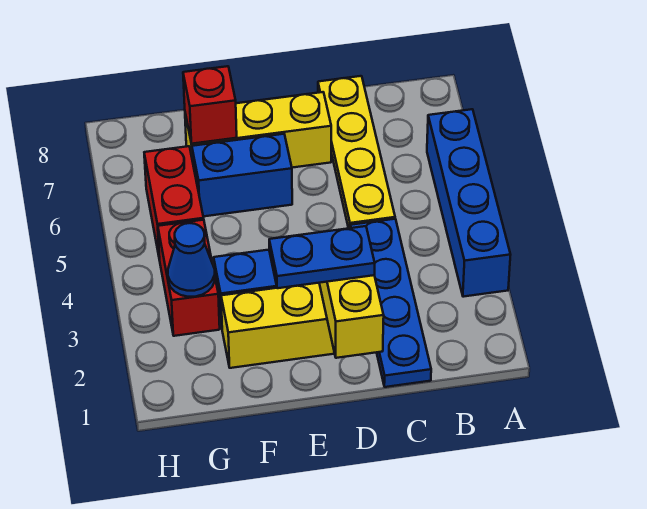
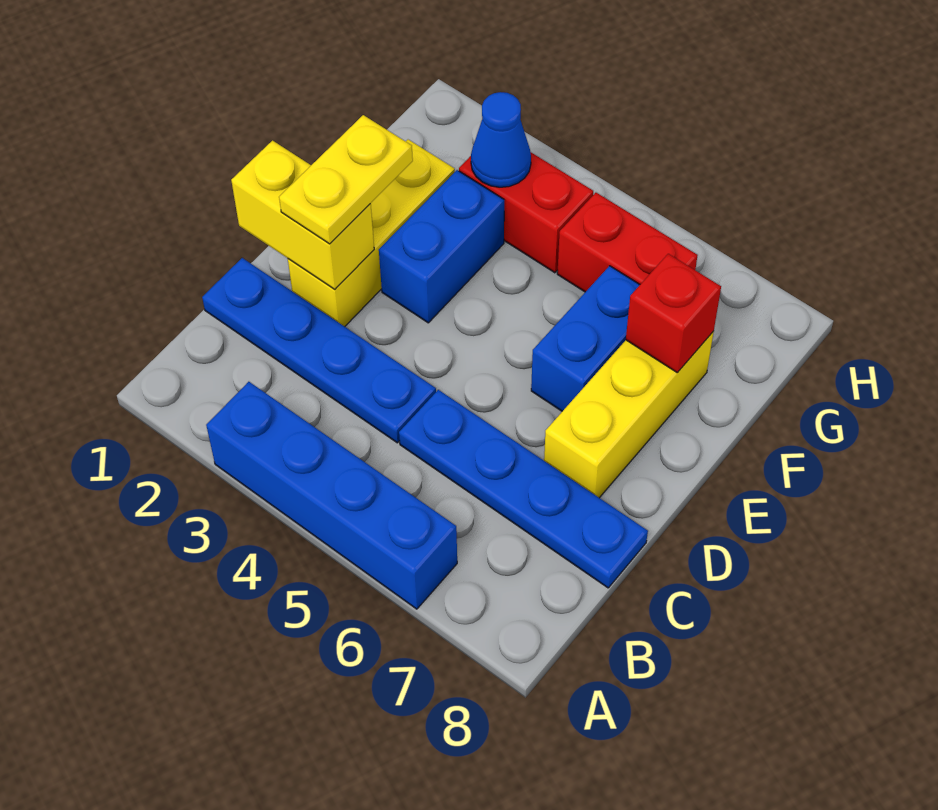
yellow plate C5:C8 level 1 -> blue plate C5:C8 level 1
blue plate D2:E2 level 3 -> yellow plate D2:E2 level 3

